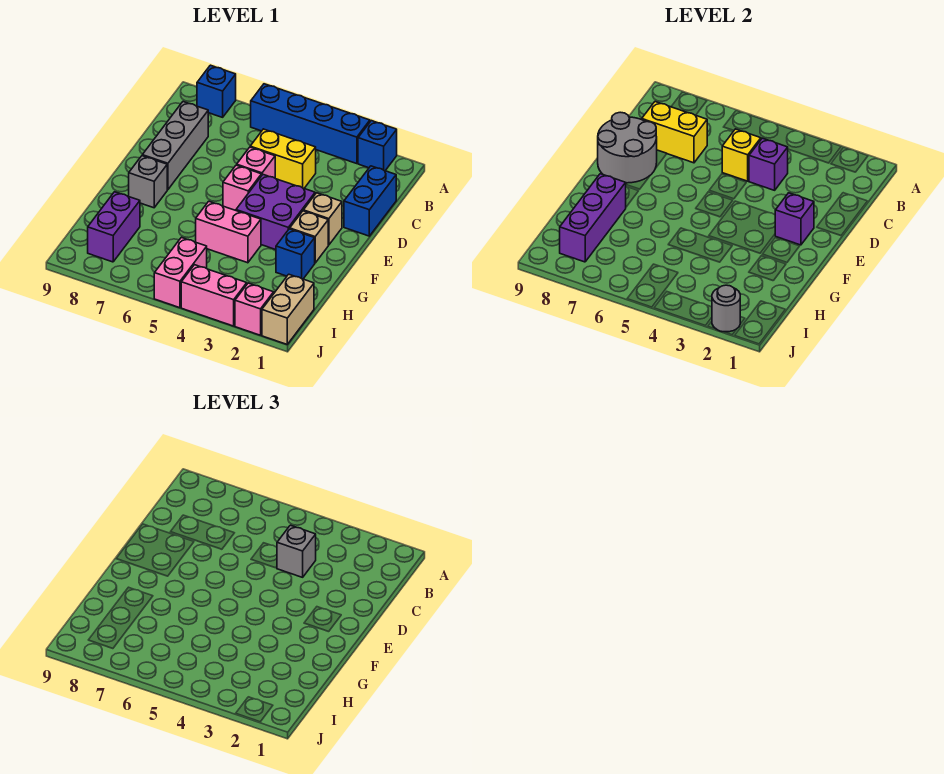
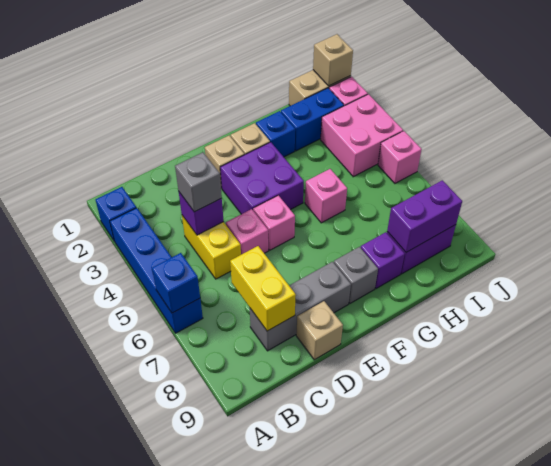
blue brick A8 level 1 -> blue brick A6 level 2
blue brick C1:D1 level 1 -> blue brick H2:I2 level 1
yellow brick C5 level 2 -> none
grey round brick D8:E9 level 2 -> none
none -> tan brick D9 level 1
purple brick E2 level 2 -> purple brick G8 level 1
pink brick G4:G5 level 1 -> pink brick G5 level 1
purple brick G8:I8 level 2 -> purple brick H8:I8 level 2
pink brick I5:J5 level 1 -> pink brick J5 level 1
none -> tan brick J1 level 2
grey round brick J2 level 2 -> none
pink brick J3:J4 level 1 -> pink brick I3:J4 level 1

